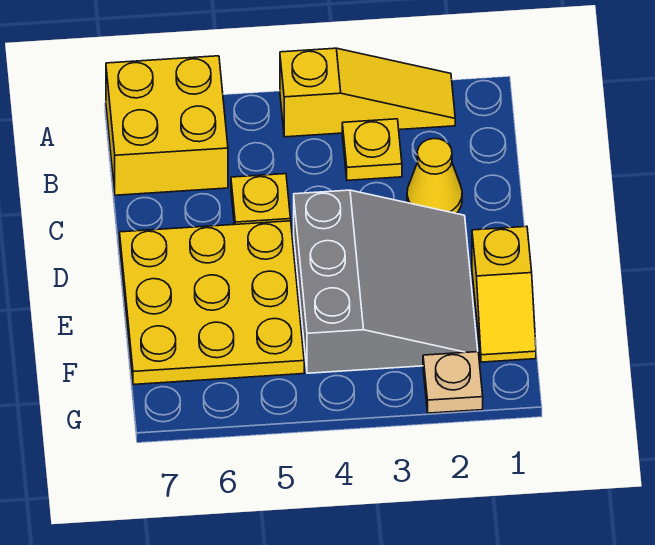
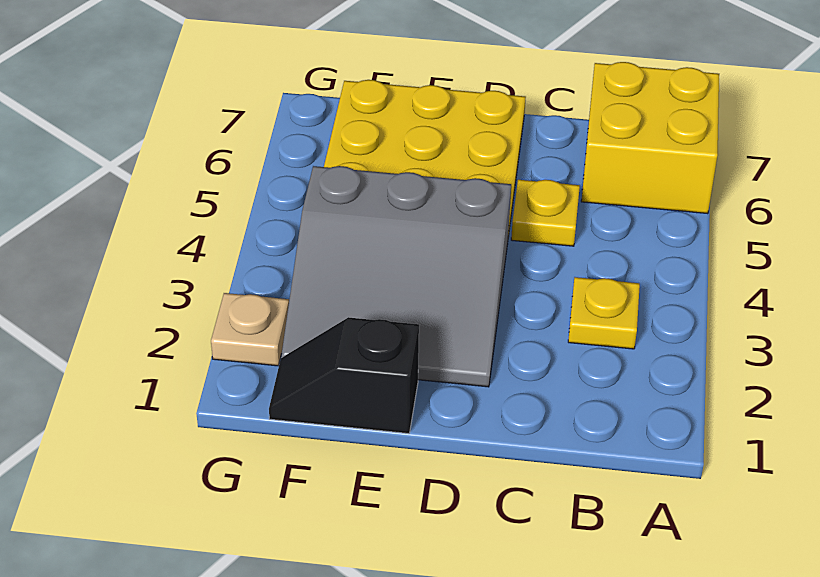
yellow slope A2:A4 level 1 top 4 -> none
yellow cone C2 level 1 -> none
yellow slope E1:F1 level 1 top E -> black slope E1:F1 level 1 top E

